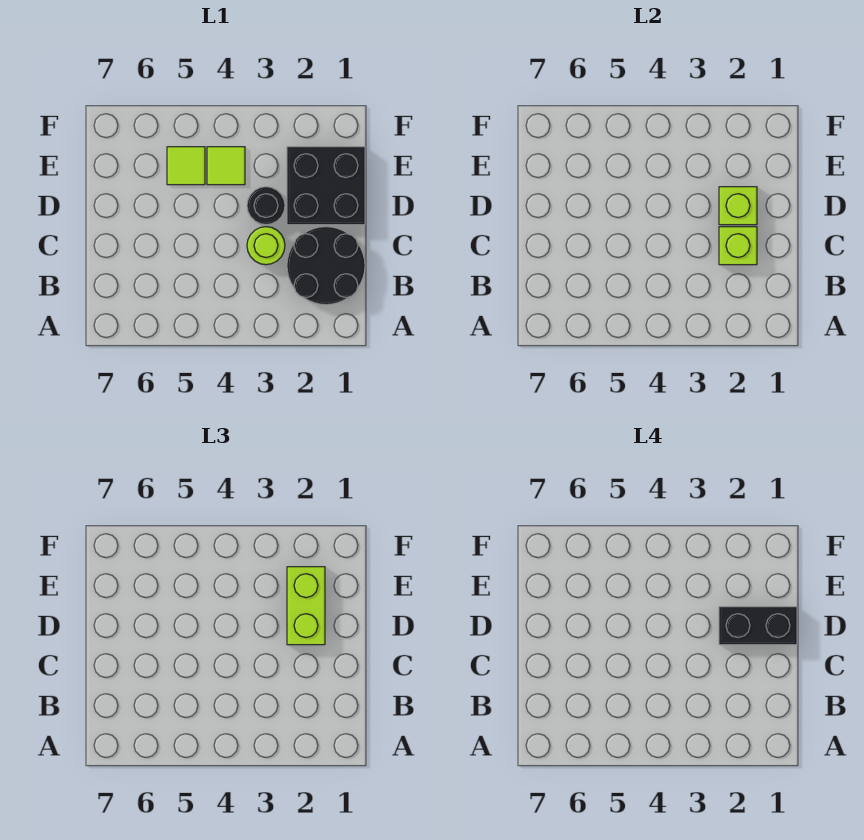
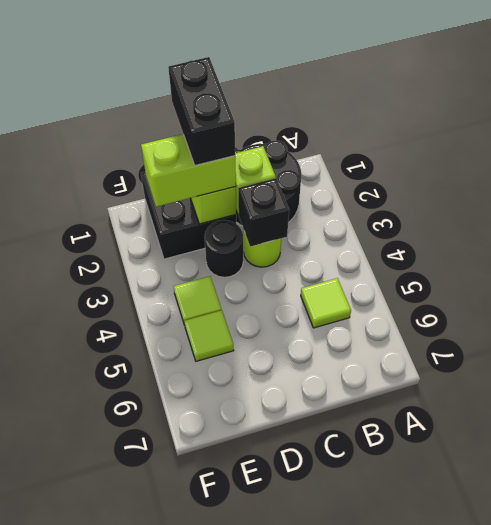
none -> lime tile B5 level 1
none -> black brick C3 level 2

